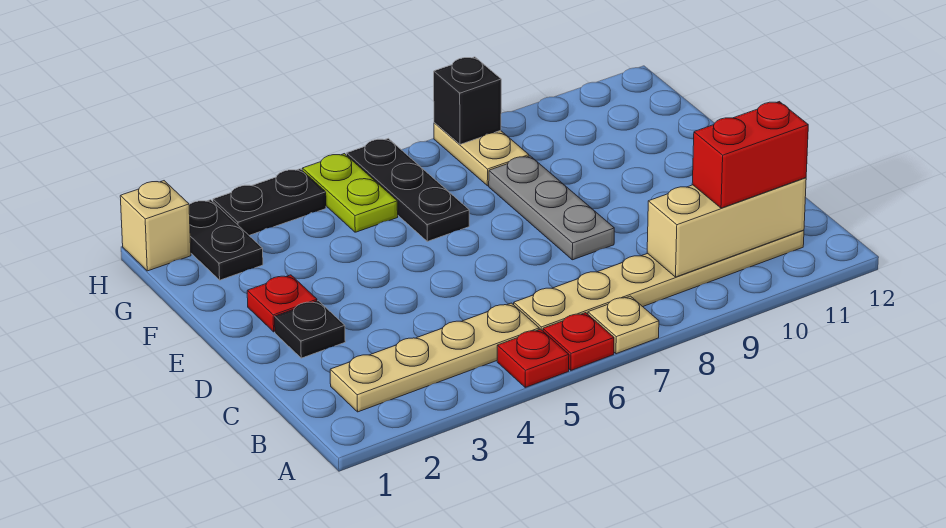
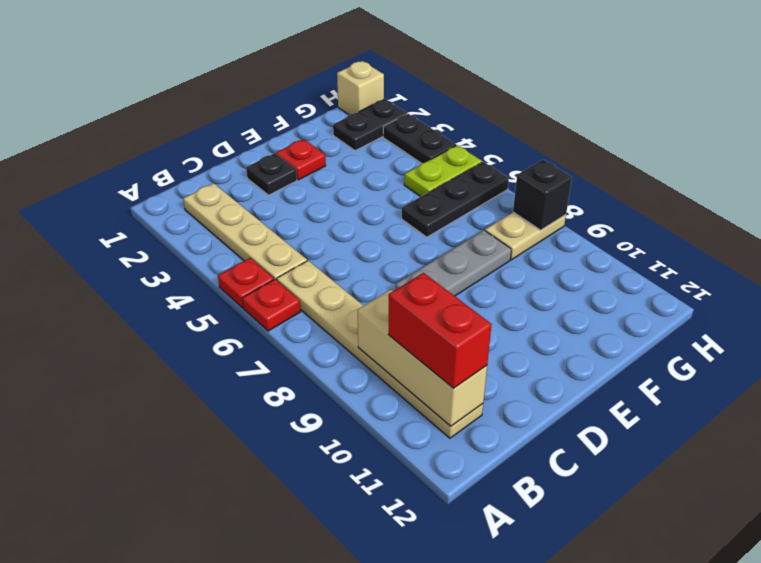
tan plate A7 level 1 -> none

